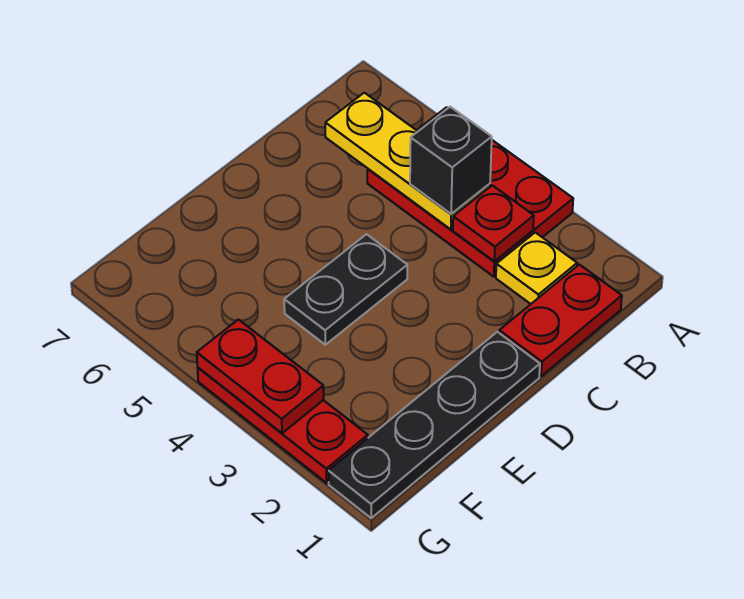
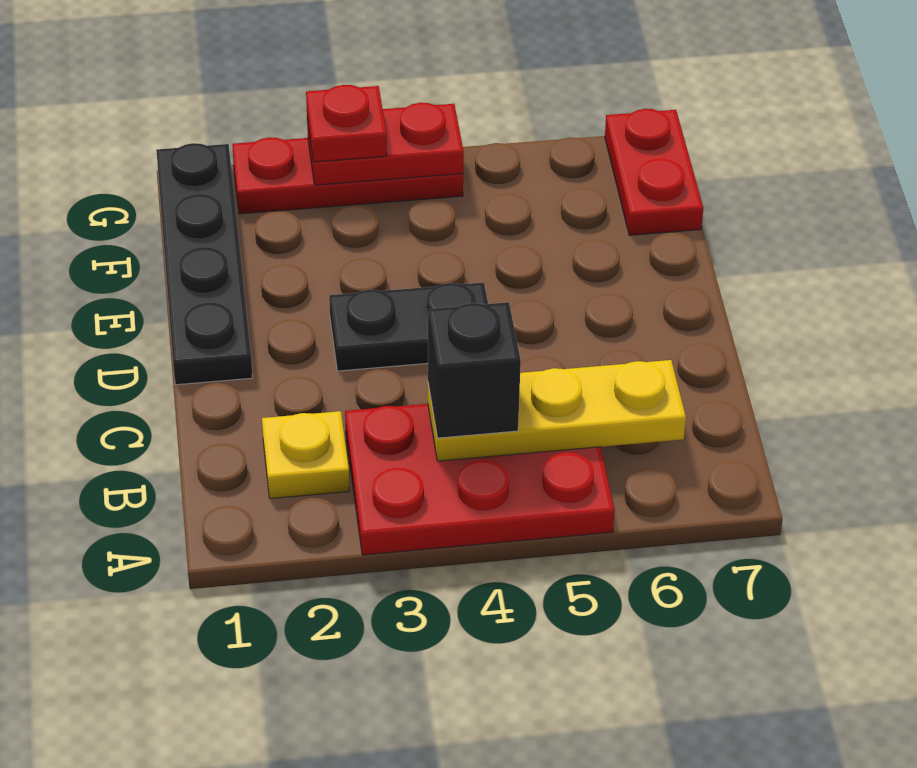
red plate B1:C1 level 1 -> red plate F7:G7 level 1
red plate B3 level 2 -> red plate G3 level 3
black plate D4:E4 level 1 -> black plate D3:D4 level 1

